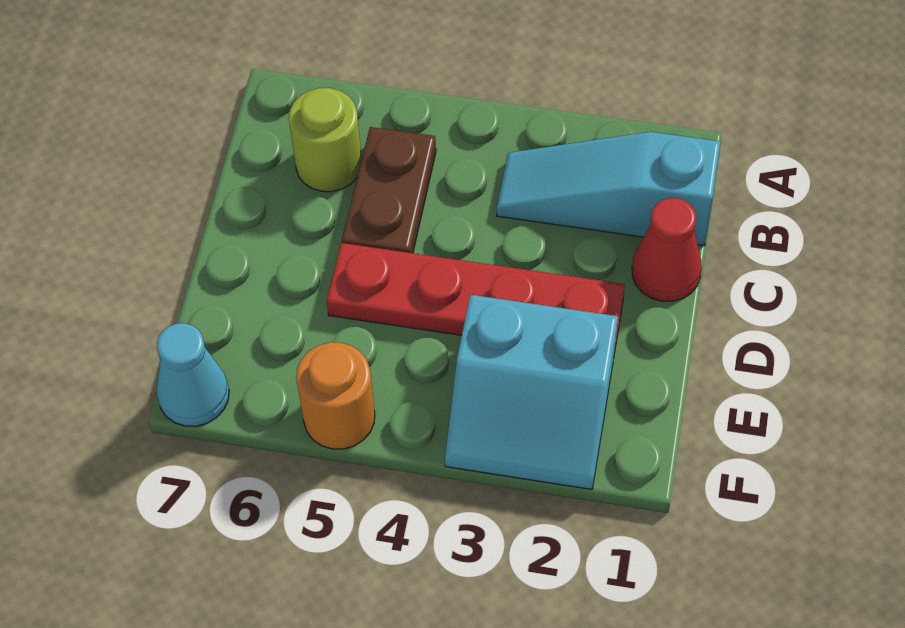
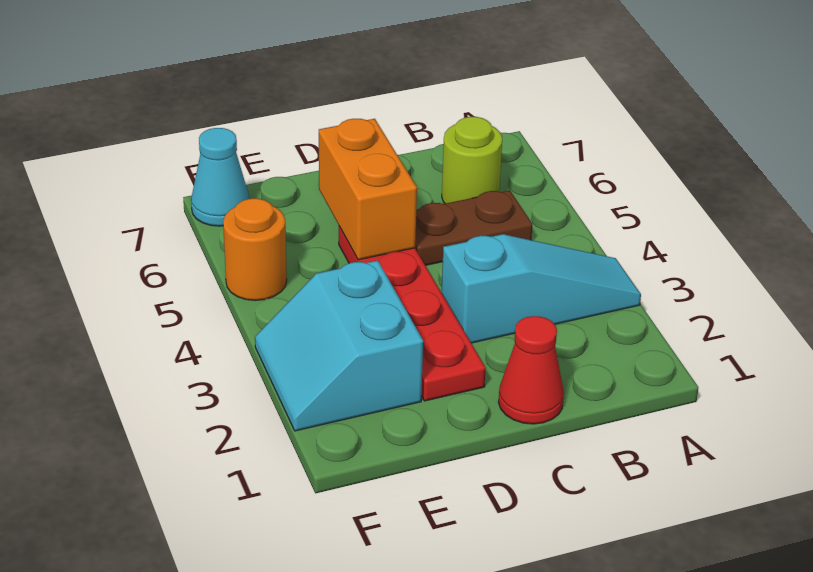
cyan slope B1:B3 level 1 top 1 -> cyan slope A3:C3 level 1 top C
none -> orange brick D5:D6 level 2

